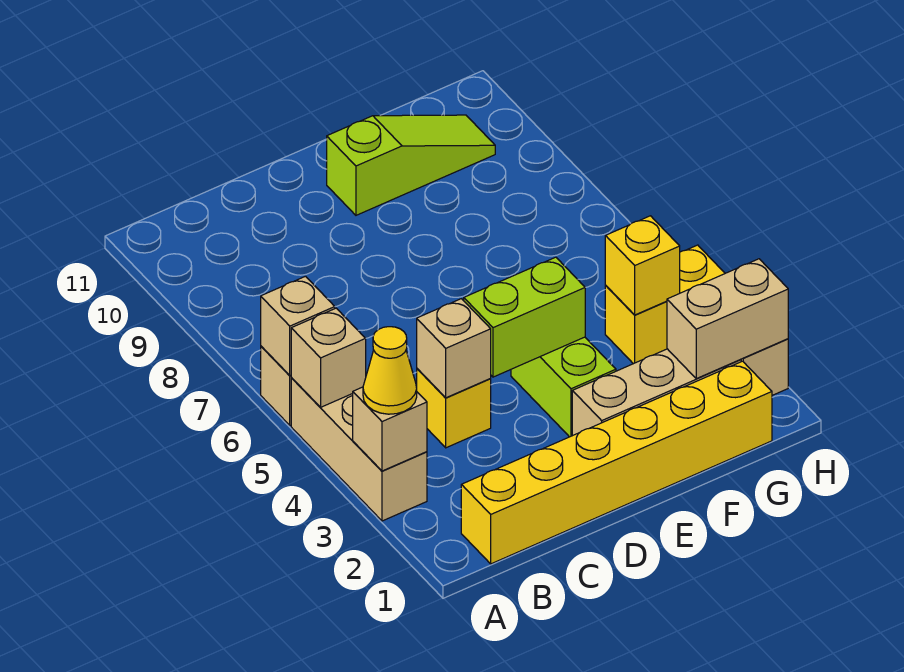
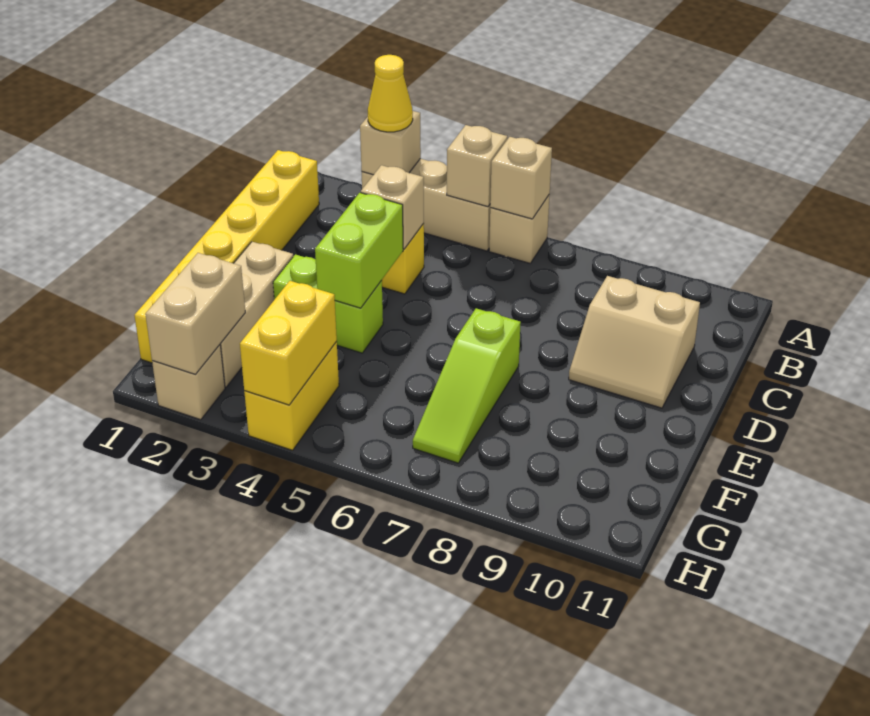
none -> tan slope C9:D10 level 1 top C
lime slope E10:G10 level 1 top E -> lime slope E7:G7 level 1 top E
yellow brick G4 level 2 -> yellow brick G4:H4 level 2

